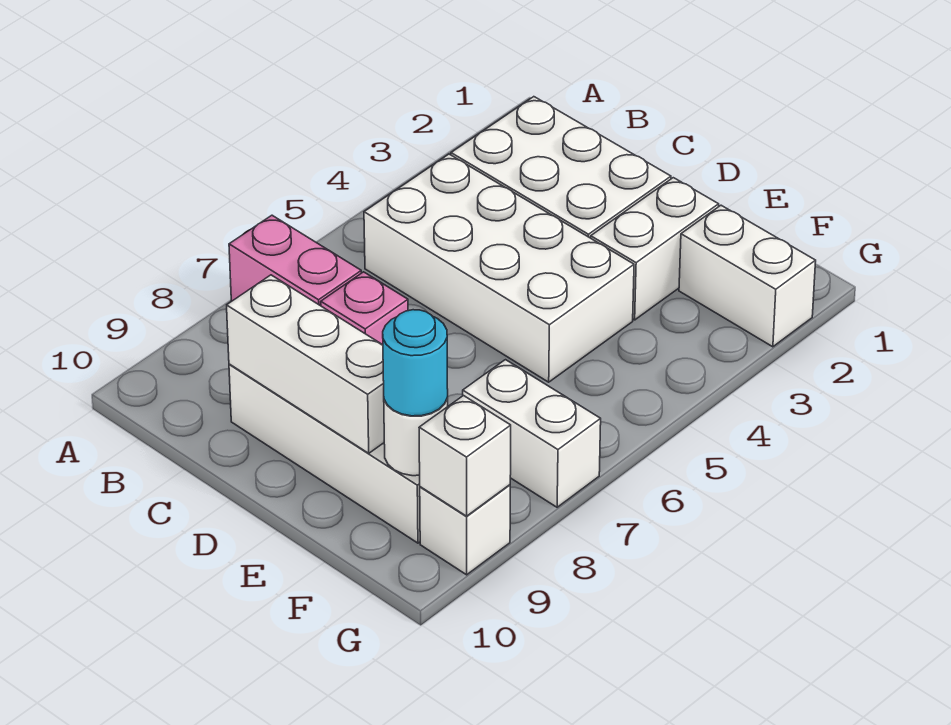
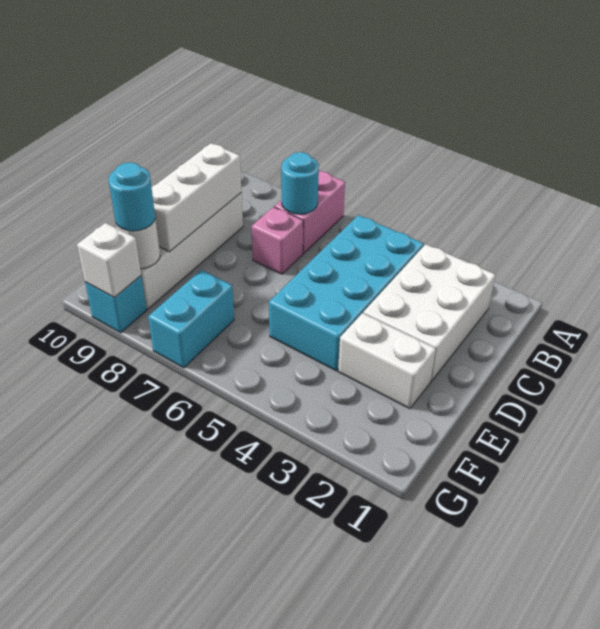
white brick B4:E5 level 1 -> cyan brick B4:E5 level 1
none -> cyan round brick B7 level 2
white brick F2:G2 level 1 -> none
white brick F7:G7 level 1 -> cyan brick F7:G7 level 1
white brick G9 level 1 -> cyan brick G9 level 1

